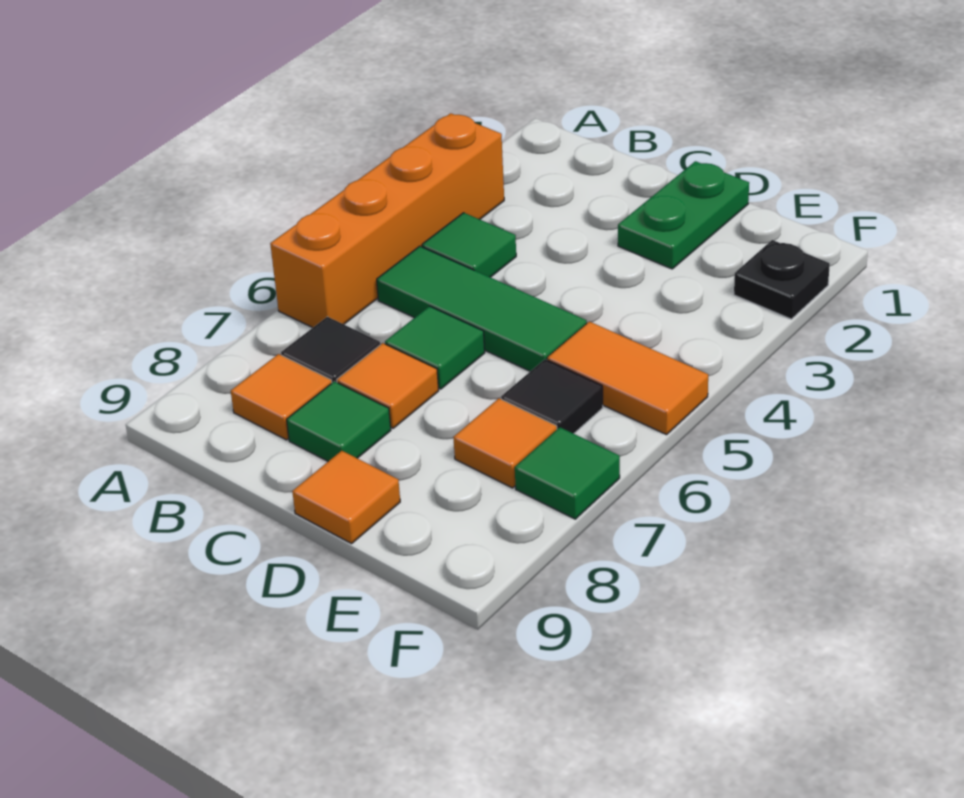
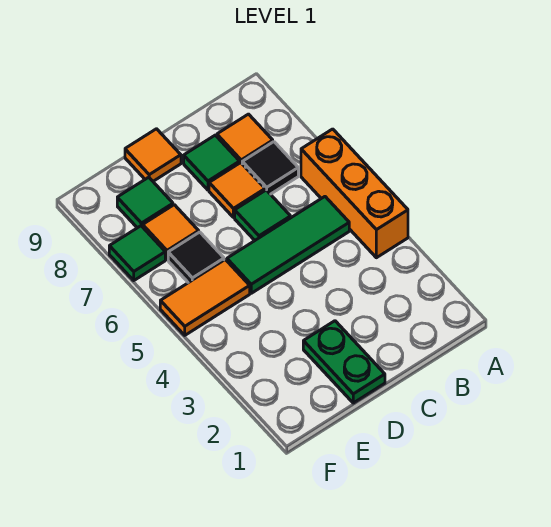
orange brick A3:A6 level 1 -> orange brick A4:A6 level 1
green tile B4 level 1 -> green tile E8 level 1
black plate F2 level 1 -> none

